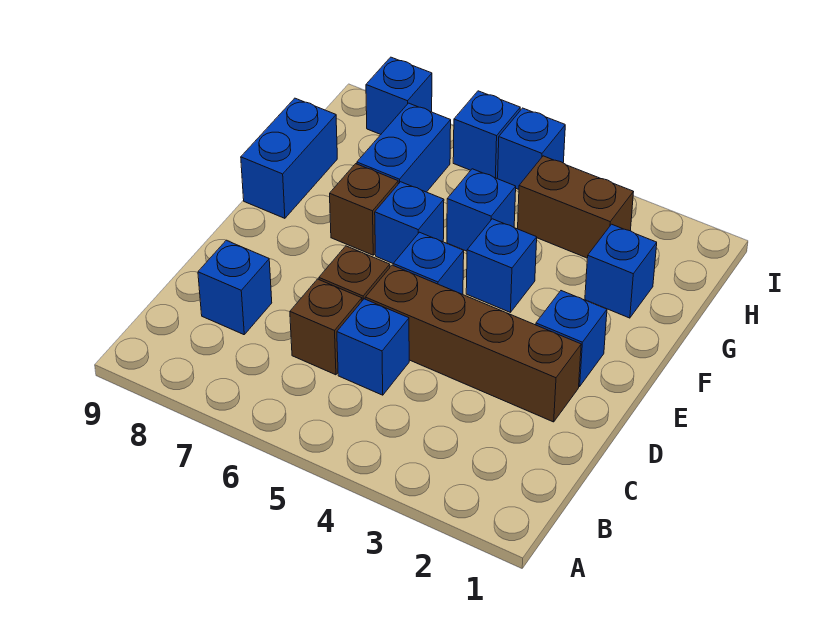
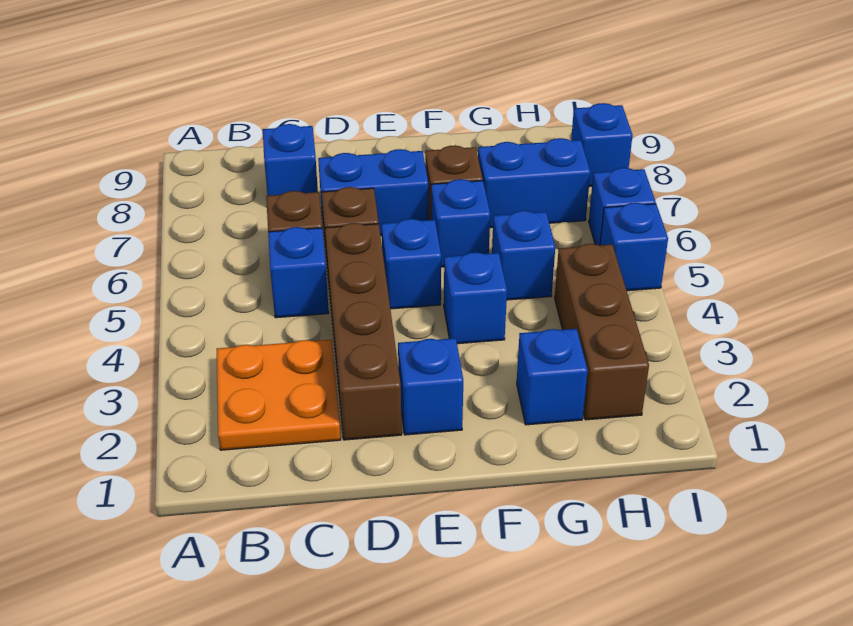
none -> orange plate B2:C3 level 1
blue brick F9:G9 level 1 -> blue brick D7:E7 level 1
brown brick H3:H4 level 1 -> brown brick H2:H4 level 1

